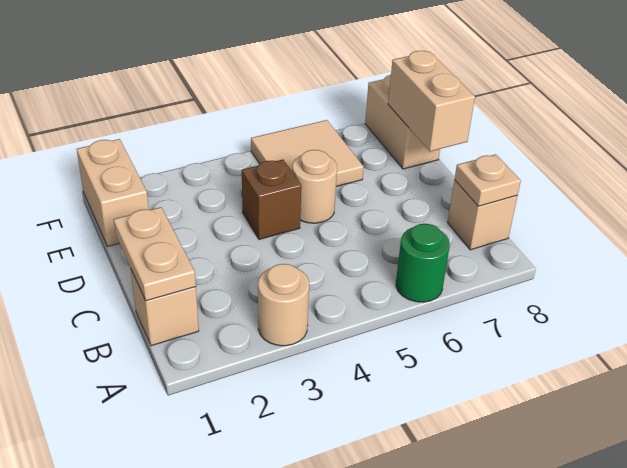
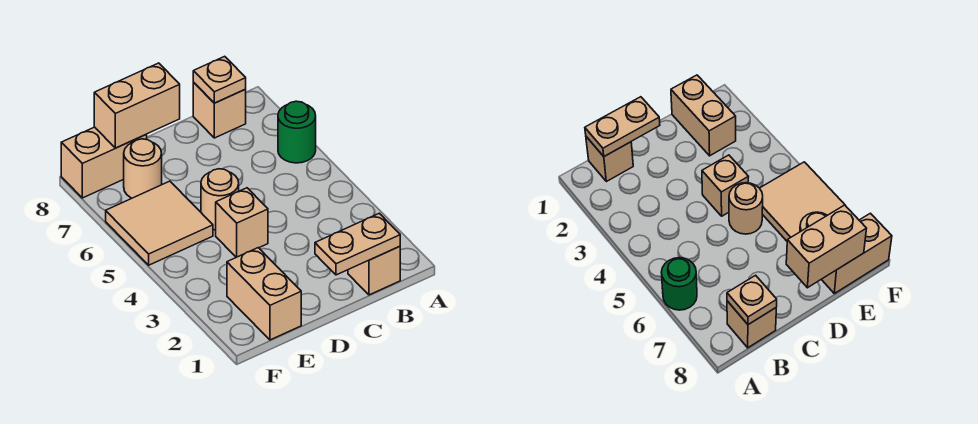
tan round brick A3 level 1 -> tan round brick E7 level 1
brown brick D4 level 1 -> tan brick D4 level 1
tan brick E1:F1 level 1 -> tan brick E1:E2 level 1

